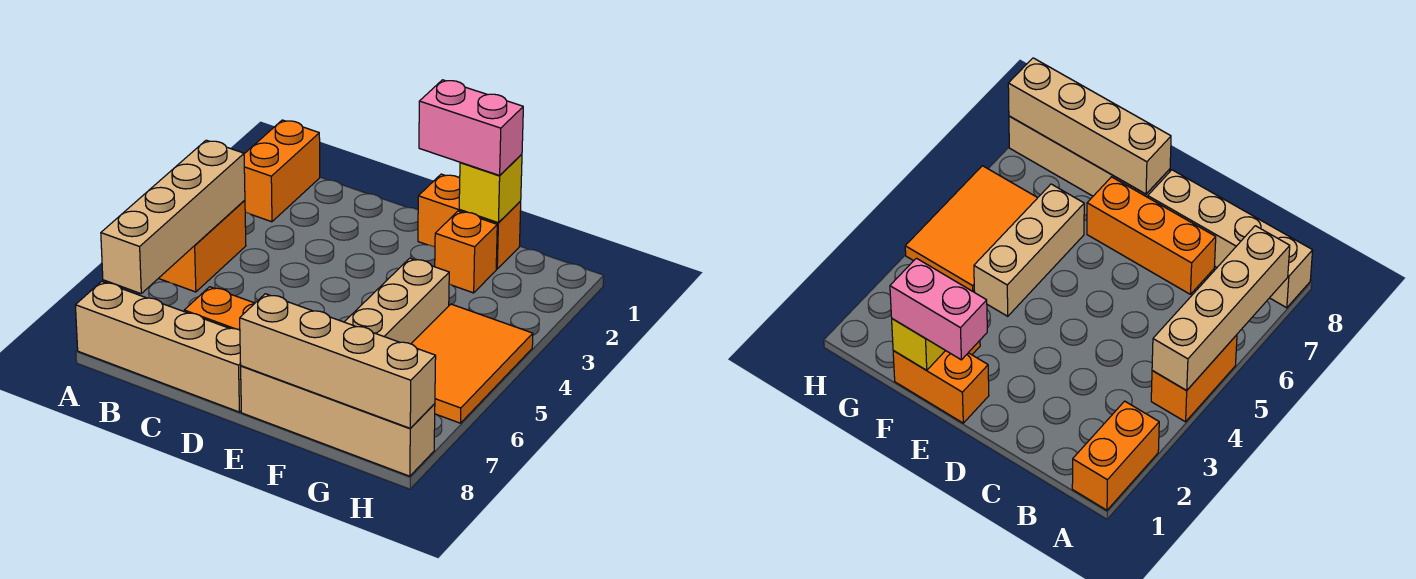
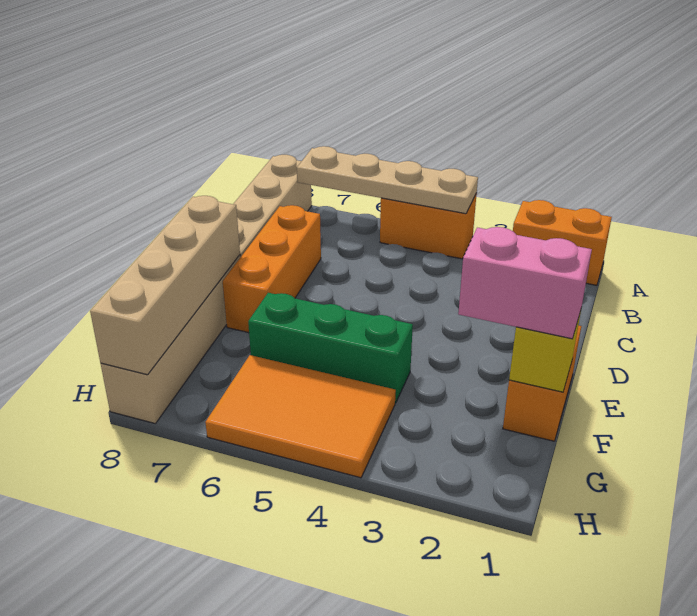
tan brick A4:A7 level 2 -> tan plate A4:A7 level 2
pink brick E1:F1 level 3 -> pink brick F1:F2 level 3
orange brick F2 level 1 -> none
tan brick F4:F6 level 1 -> green brick F4:F6 level 1

